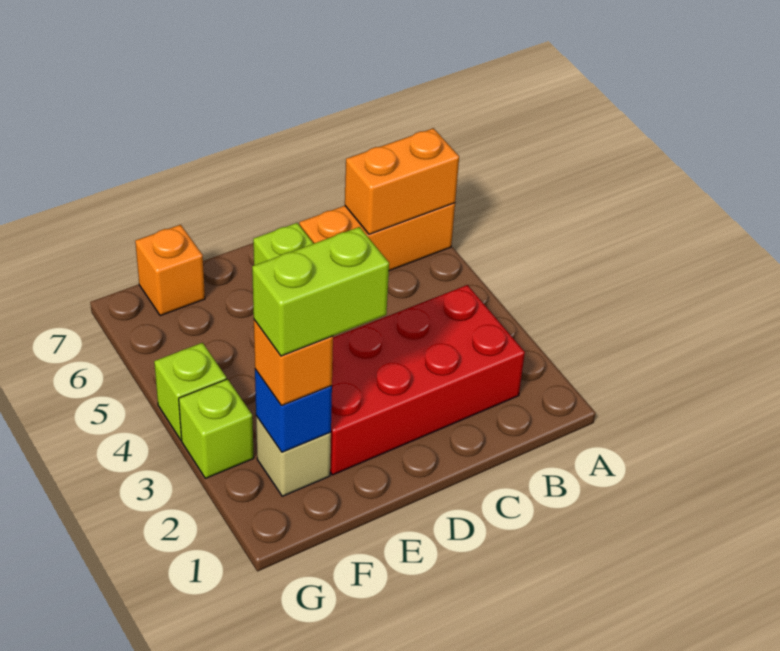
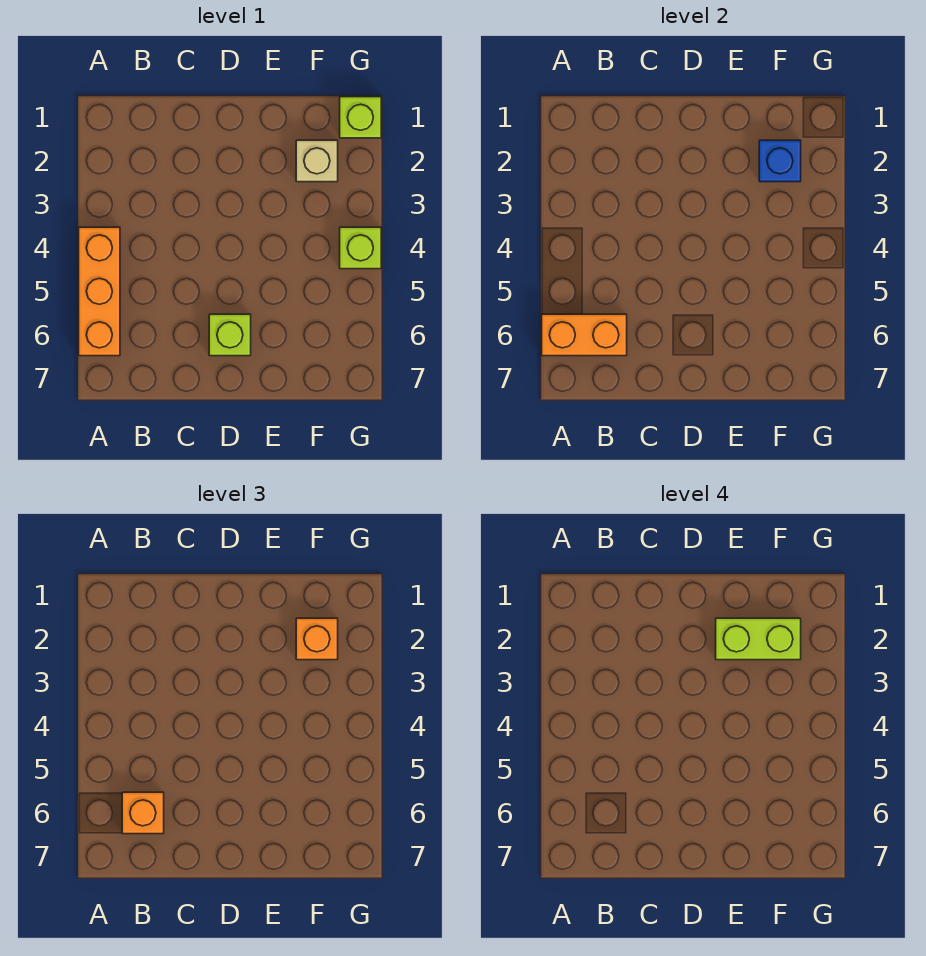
orange brick A6:C6 level 1 -> orange brick A4:A6 level 1
red brick B2:E3 level 1 -> none
orange brick F7 level 1 -> orange brick B6 level 3
lime brick G3 level 1 -> lime brick G1 level 1

